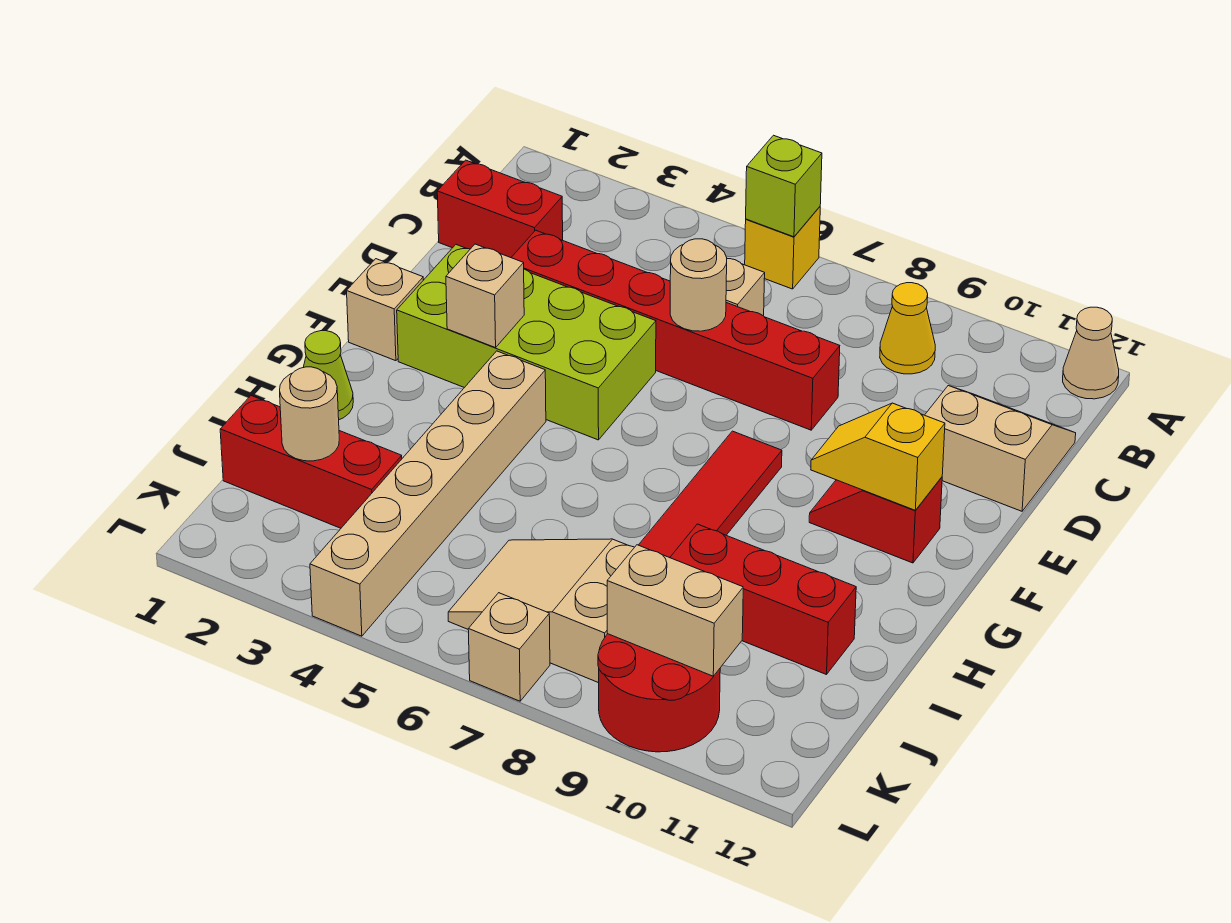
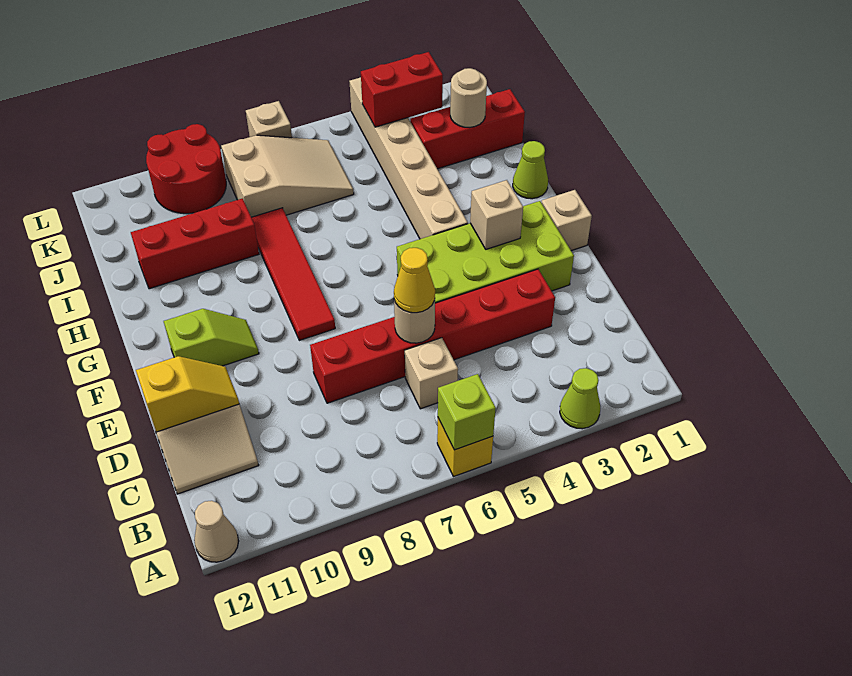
none -> lime cone A3 level 1
yellow cone B9 level 1 -> yellow cone D6 level 3
red brick C1:C2 level 1 -> red brick K3:K4 level 2
red slope F10:F11 level 1 top 11 -> lime slope F10:F11 level 1 top 11
yellow slope F10:F11 level 2 top 11 -> yellow slope D11:D12 level 2 top 12
tan brick K9:K10 level 2 -> none

